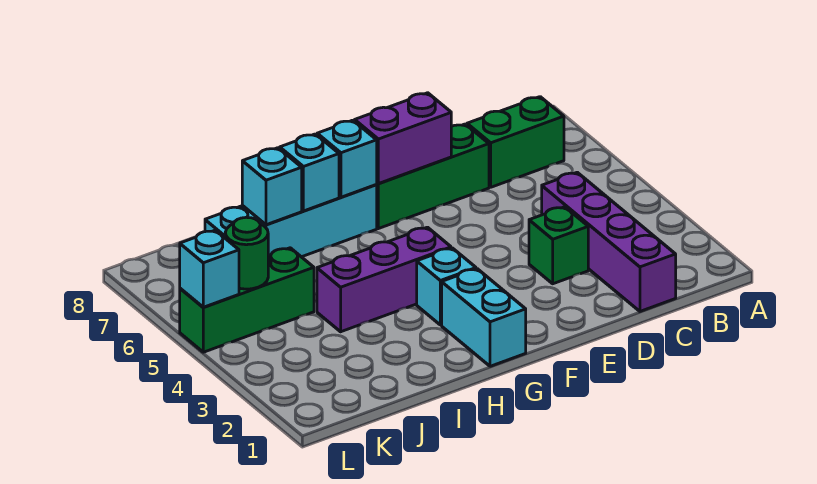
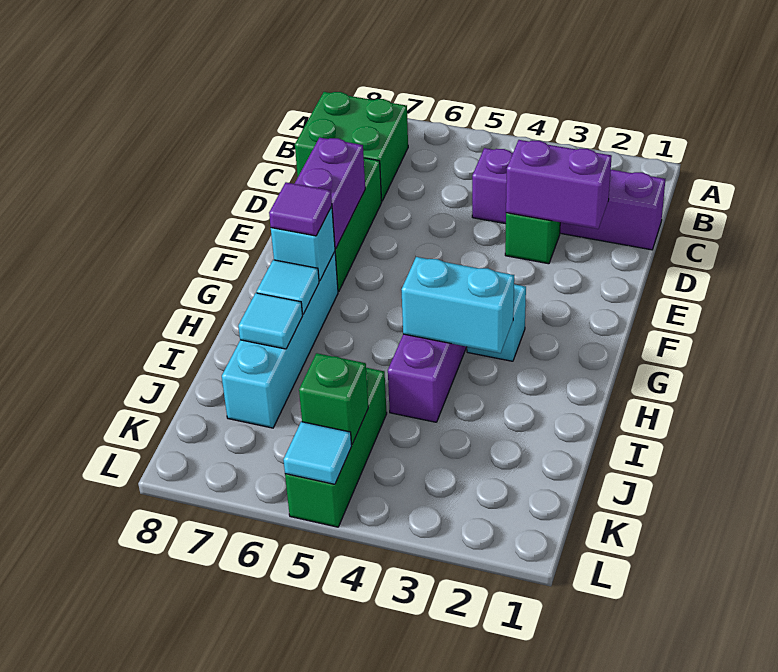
green brick B7:C7 level 1 -> green brick B7:C8 level 1
none -> purple brick D2:D3 level 2
cyan brick G1:G2 level 1 -> cyan brick H3:H4 level 2
none -> purple tile G7 level 3
cyan brick H7 level 2 -> cyan tile H7 level 2
cyan brick I7 level 2 -> cyan tile I7 level 2
green round brick K5 level 2 -> green brick K5 level 2
cyan brick L5 level 2 -> cyan tile L5 level 2

